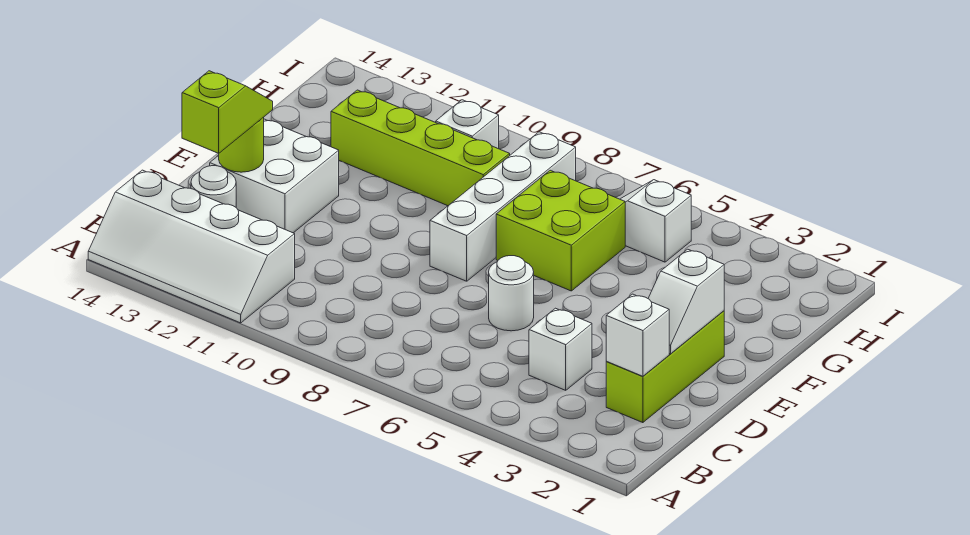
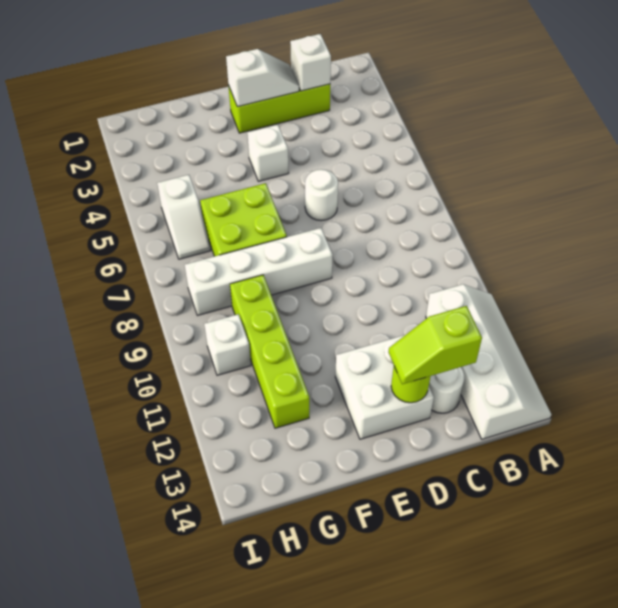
white brick C4 level 1 -> white brick E4 level 1

